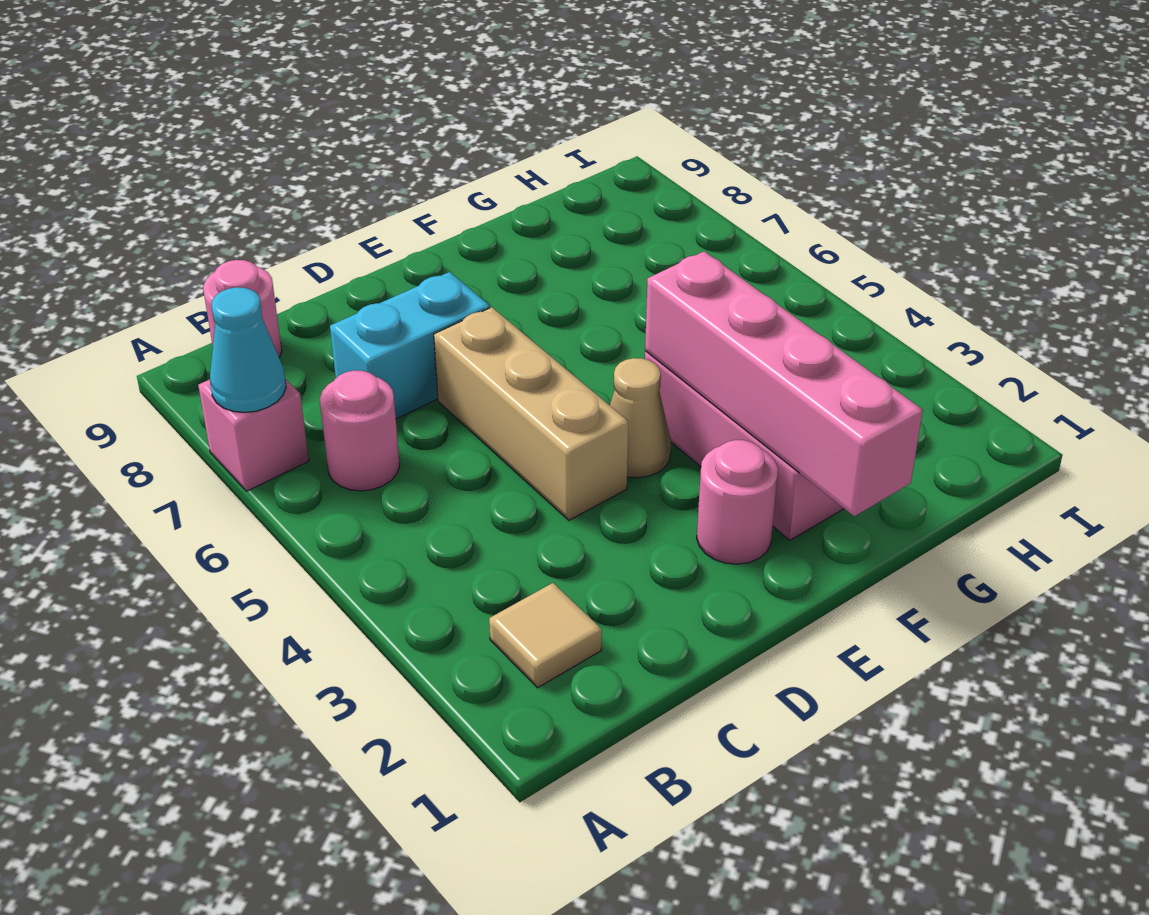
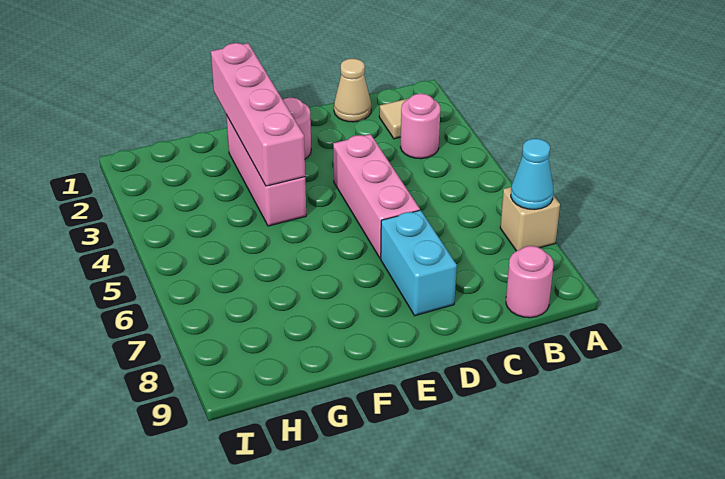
pink brick A7 level 1 -> tan brick A7 level 1
pink round brick B6 level 1 -> pink round brick B3 level 1
cyan brick C7:D7 level 1 -> cyan brick D7:D8 level 1
tan brick D4:D6 level 1 -> pink brick D4:D6 level 1
tan cone E4 level 1 -> tan cone C1 level 1

